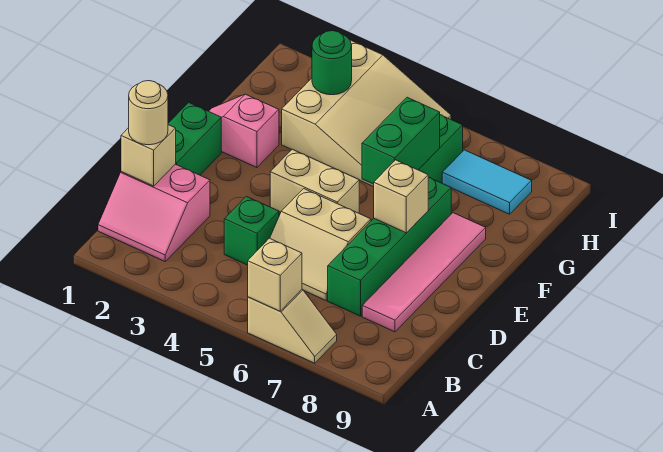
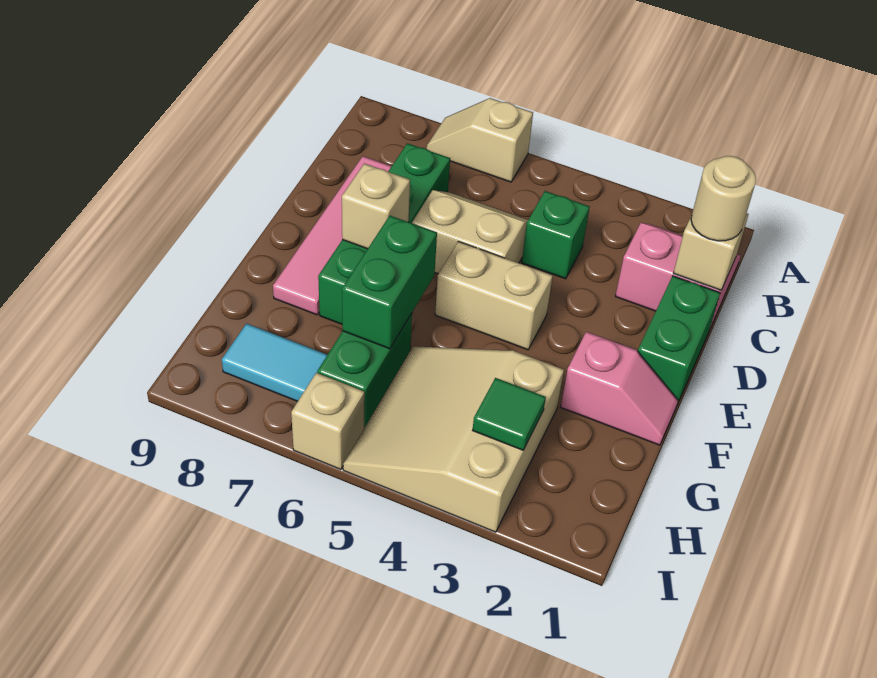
tan brick A6 level 2 -> tan brick I6 level 1
green round brick H3 level 2 -> green tile H3 level 2

